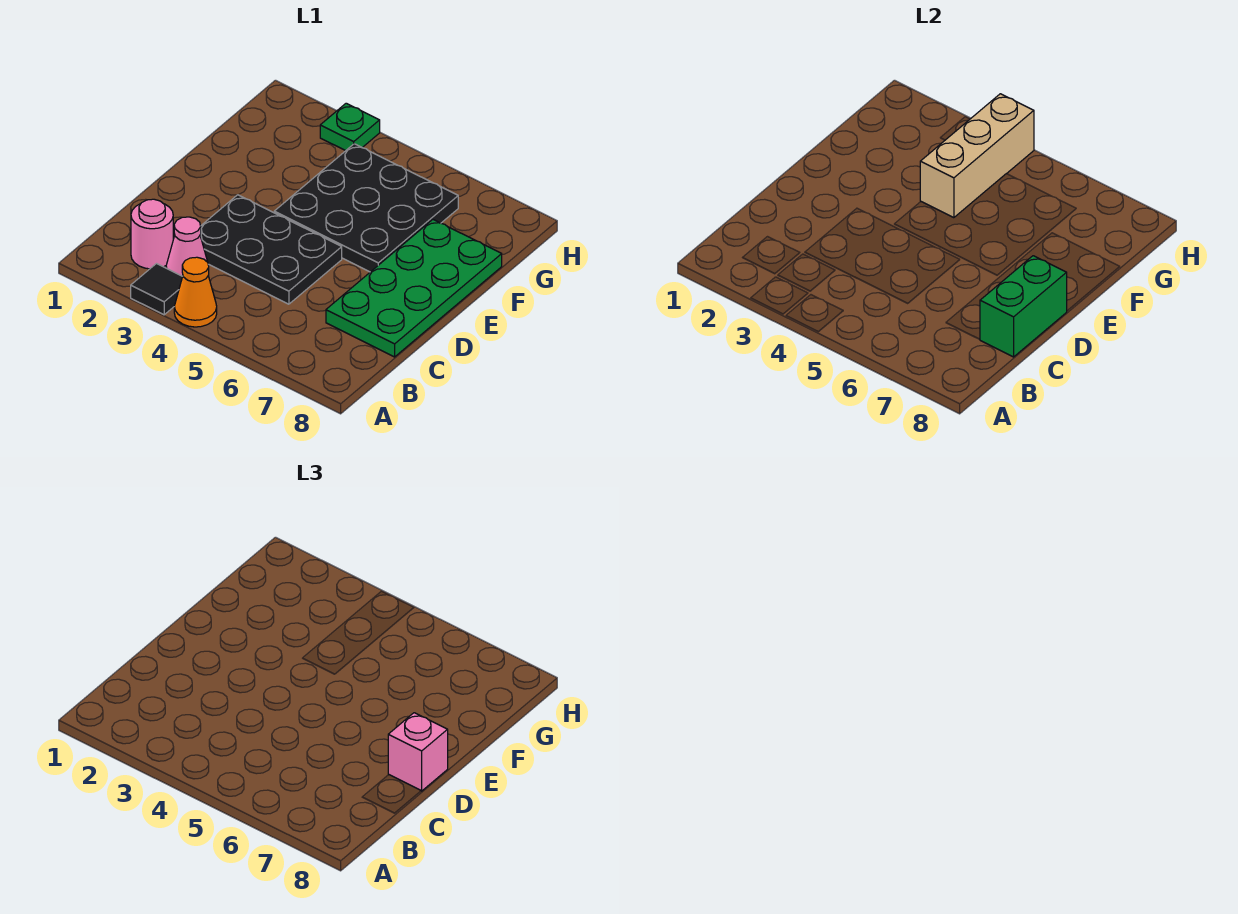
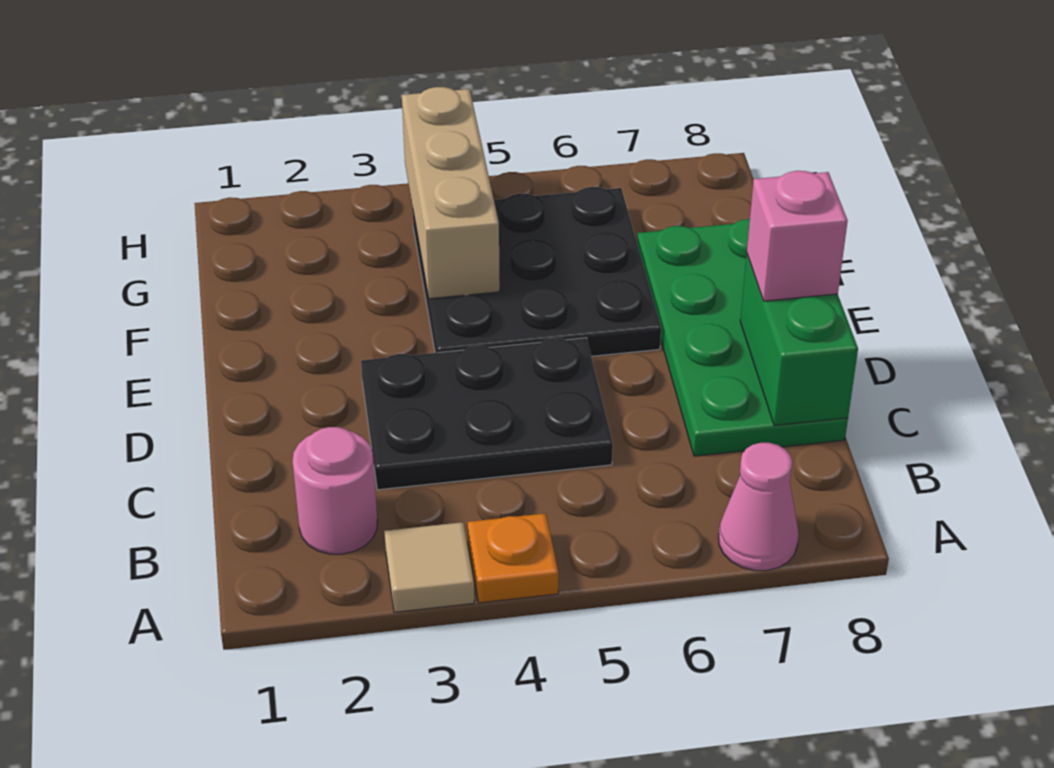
black tile A3 level 1 -> tan tile A3 level 1
orange cone A4 level 1 -> orange plate A4 level 1
pink cone B3 level 1 -> pink cone A7 level 1
green plate H3 level 1 -> none

